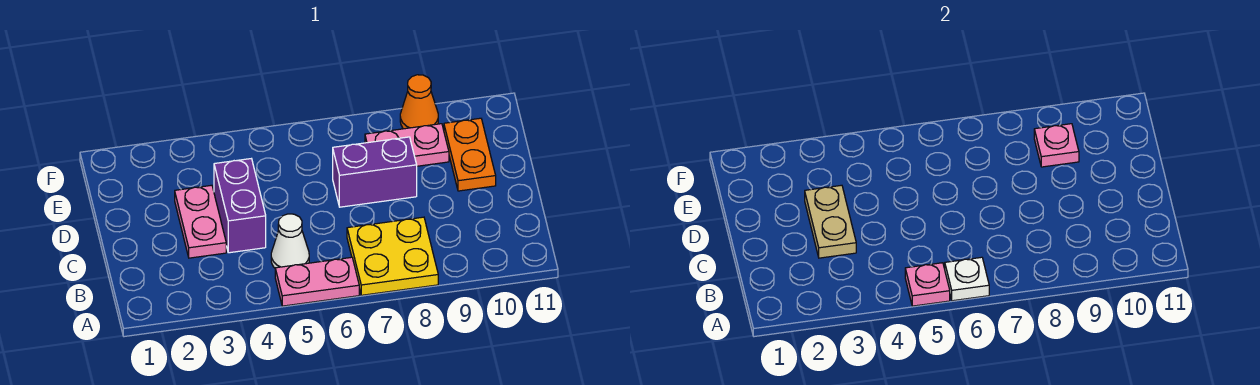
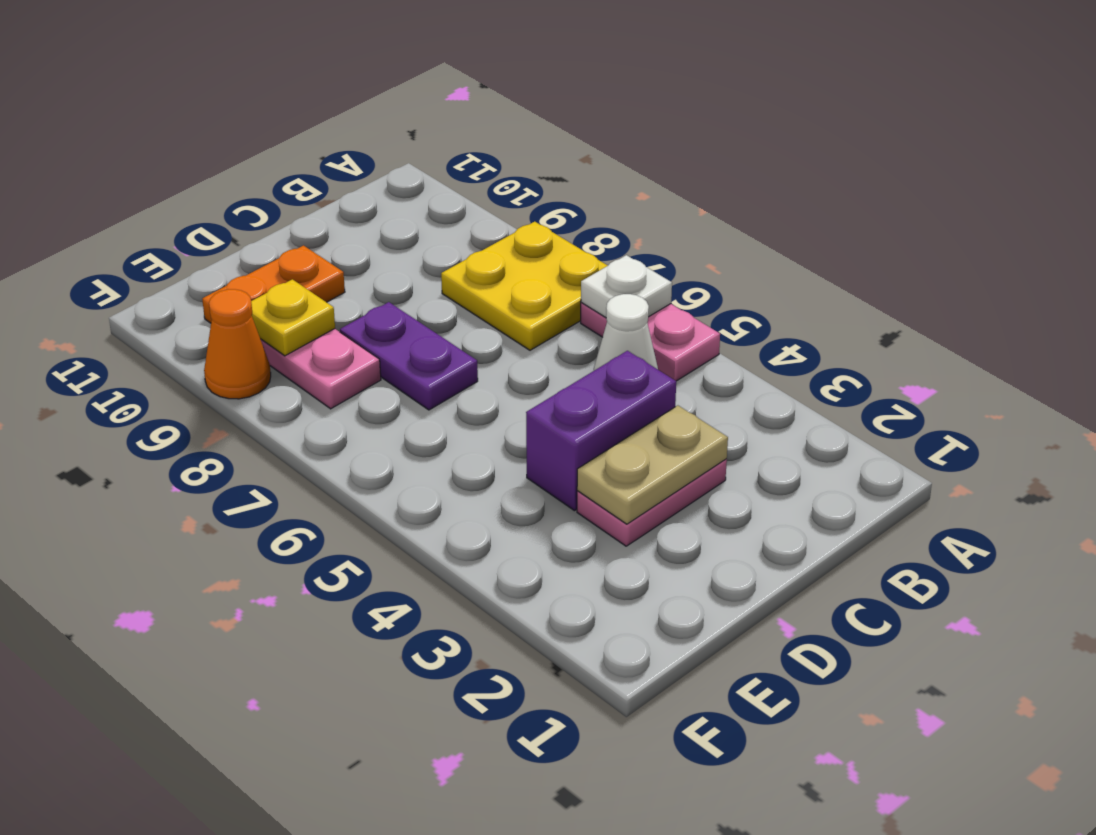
pink plate A5 level 2 -> none
purple brick D7:D8 level 1 -> purple plate D7:D8 level 1
pink plate E9 level 2 -> yellow plate E9 level 2

